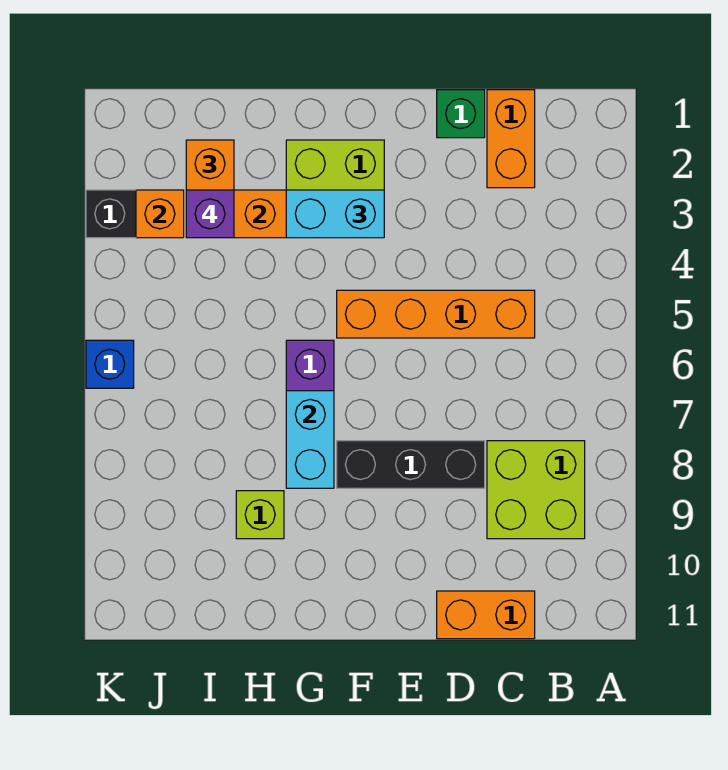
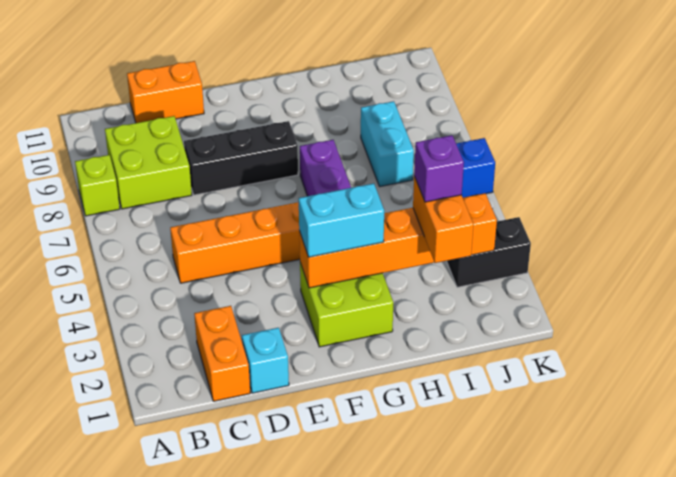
green brick D1 level 1 -> cyan brick D1 level 1
cyan brick G7:G8 level 2 -> cyan brick I7:I8 level 1
lime brick H9 level 1 -> lime brick A8 level 1

